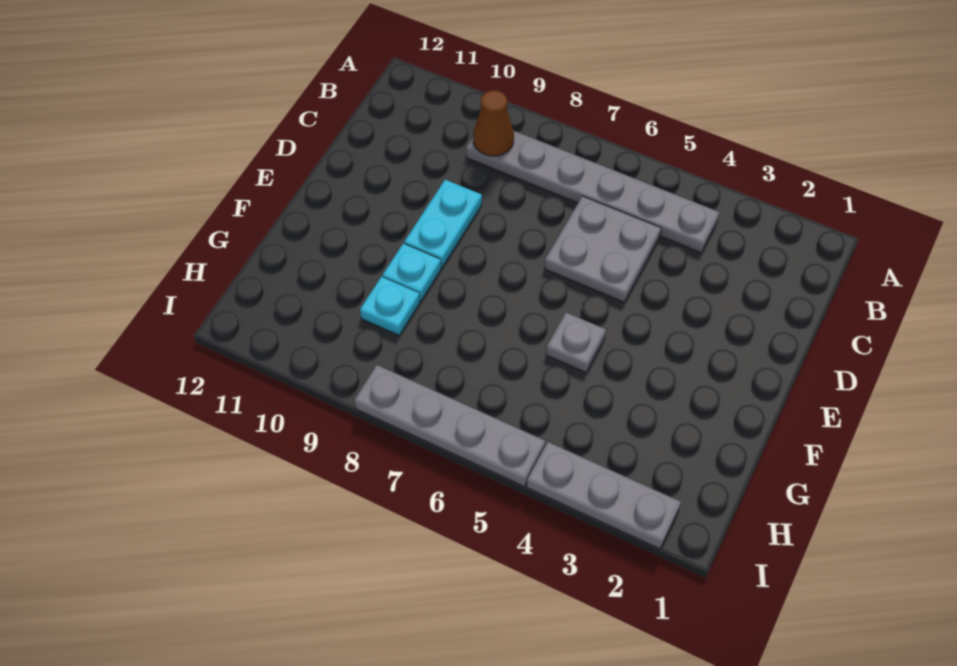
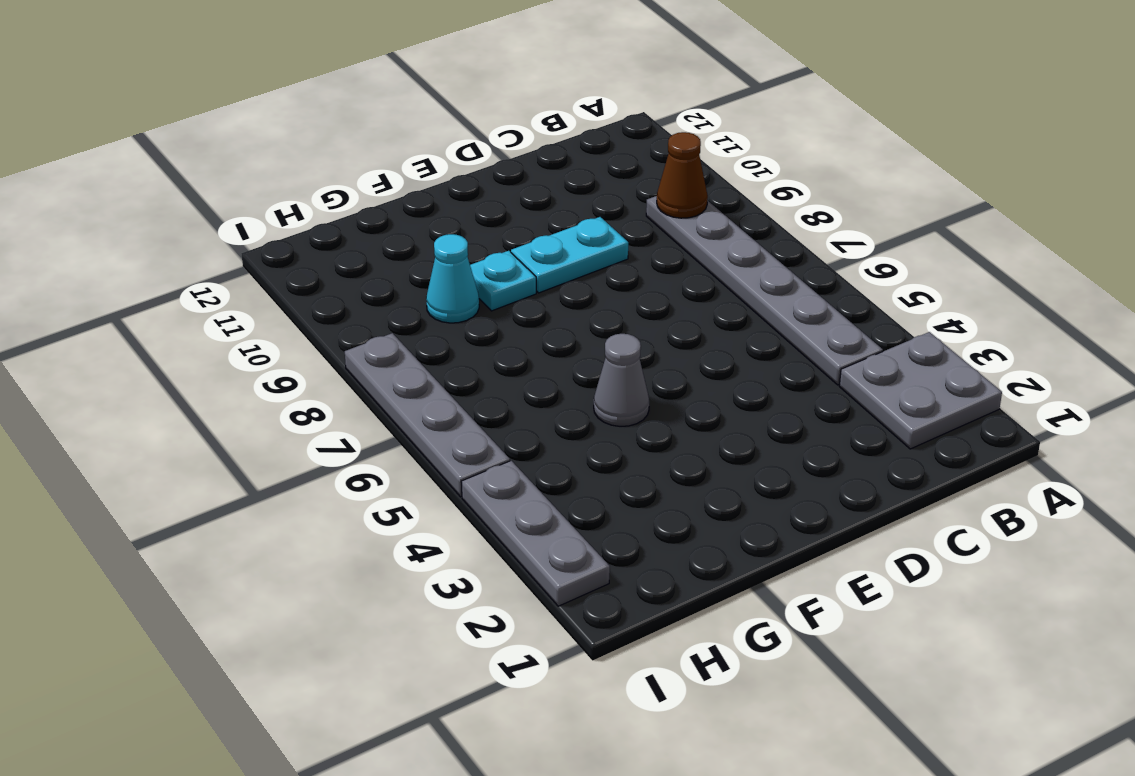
grey plate C5:D6 level 1 -> grey plate A2:B3 level 1
grey plate F5 level 1 -> grey cone F5 level 1
cyan plate G9 level 1 -> cyan cone G9 level 1

